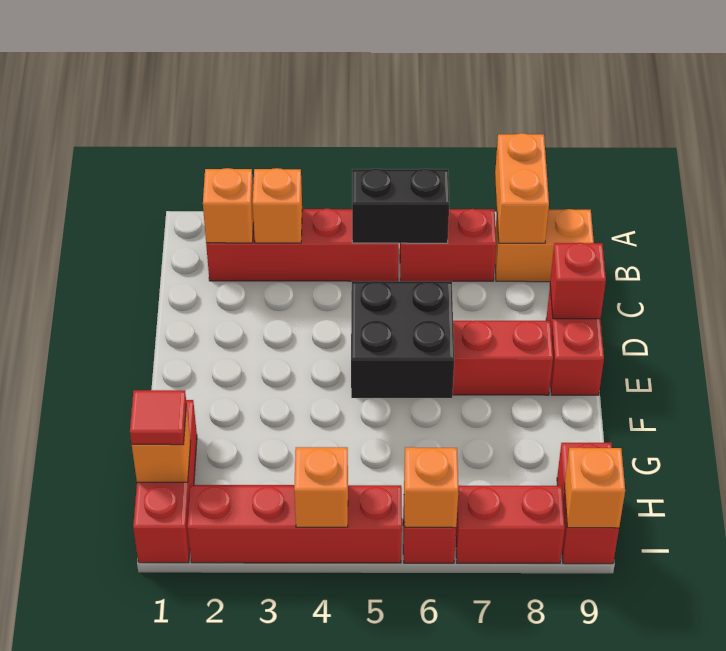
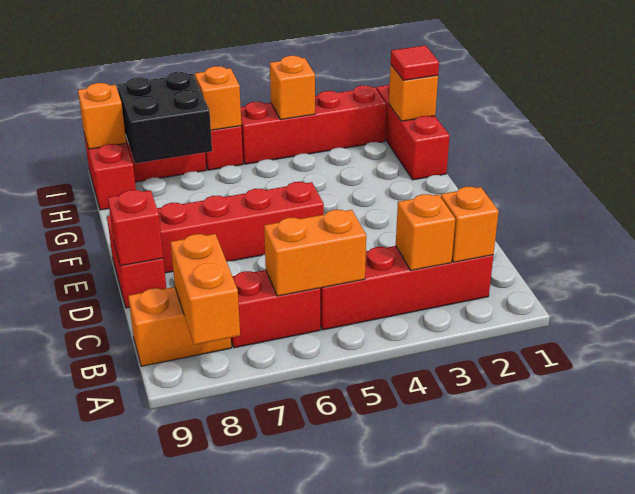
black brick B5:B6 level 2 -> orange brick B5:B6 level 2
black brick E5:F6 level 2 -> black brick H7:I8 level 2

